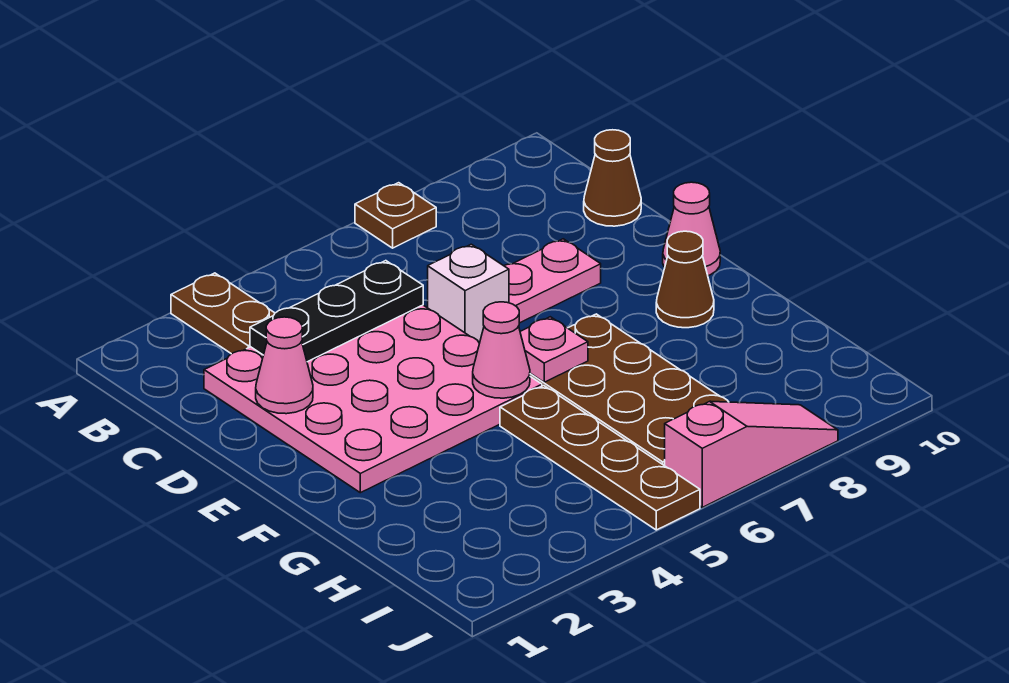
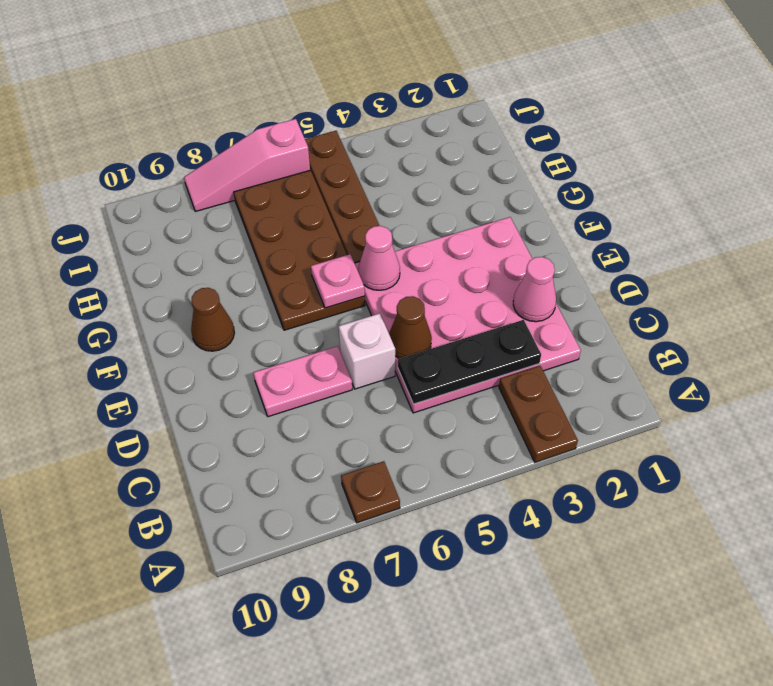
brown cone C10 level 1 -> brown cone D5 level 2
pink cone E10 level 1 -> none

